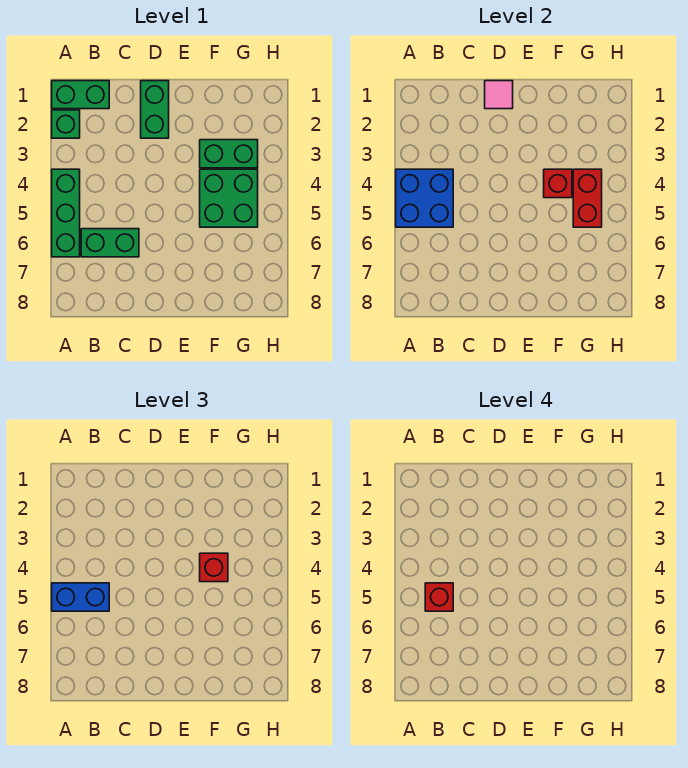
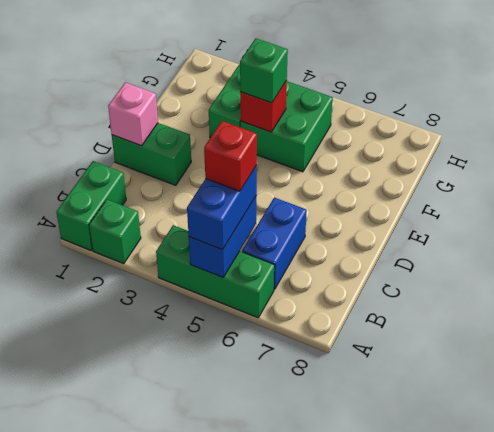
blue brick A4:B5 level 2 -> blue brick A5:B5 level 2
green brick B6:C6 level 1 -> blue brick B6:C6 level 1
pink tile D1 level 2 -> pink brick D1 level 2
red brick F4 level 3 -> green brick F4 level 3
red brick G4:G5 level 2 -> none

